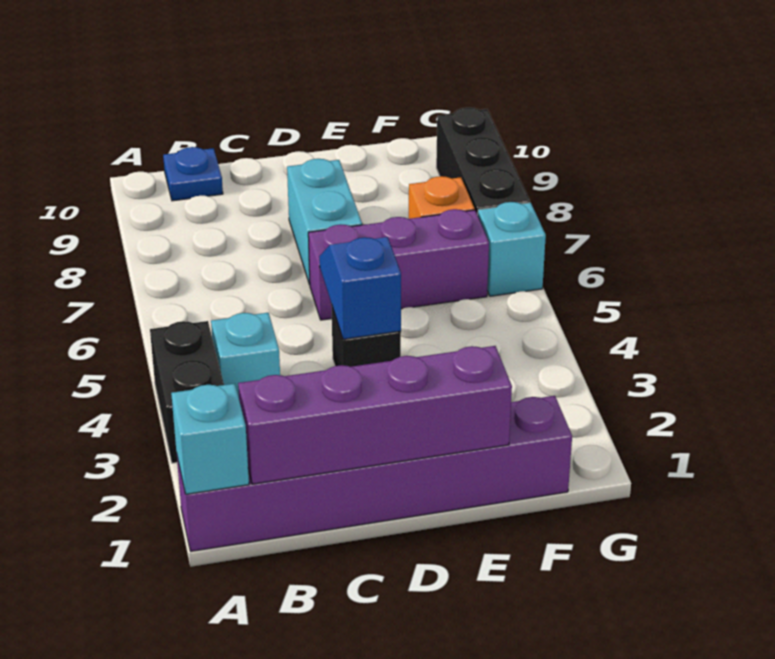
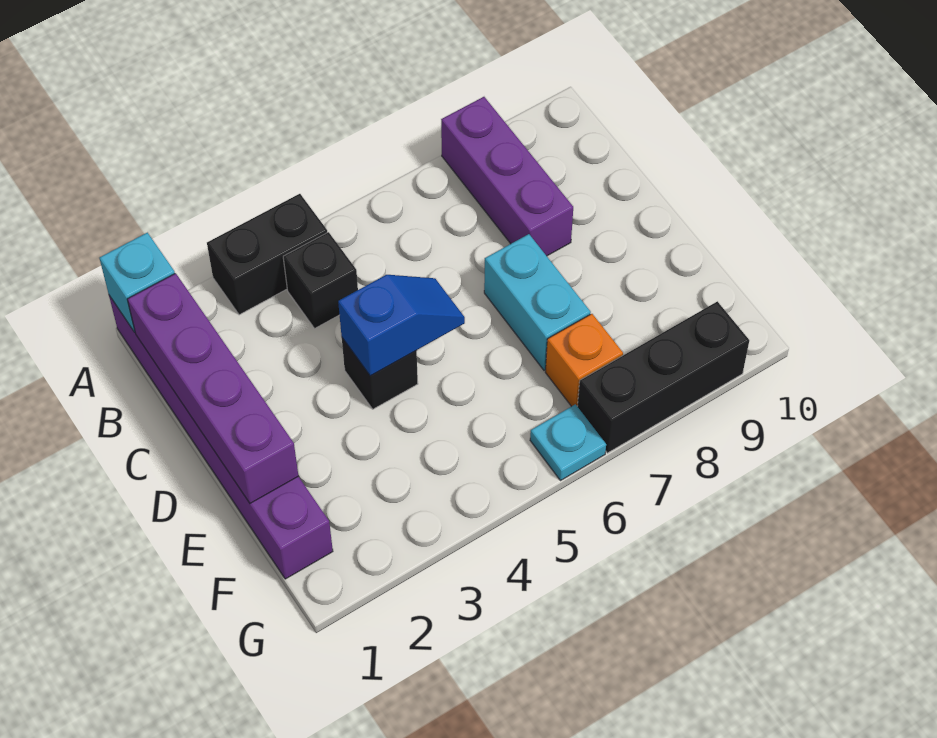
cyan brick B4 level 1 -> black brick B4 level 1
blue plate B10 level 1 -> none
purple brick D6:F6 level 1 -> purple brick A8:C8 level 1
cyan brick D7:D8 level 1 -> cyan brick D7:E7 level 1
cyan brick G6 level 1 -> cyan plate G6 level 1

